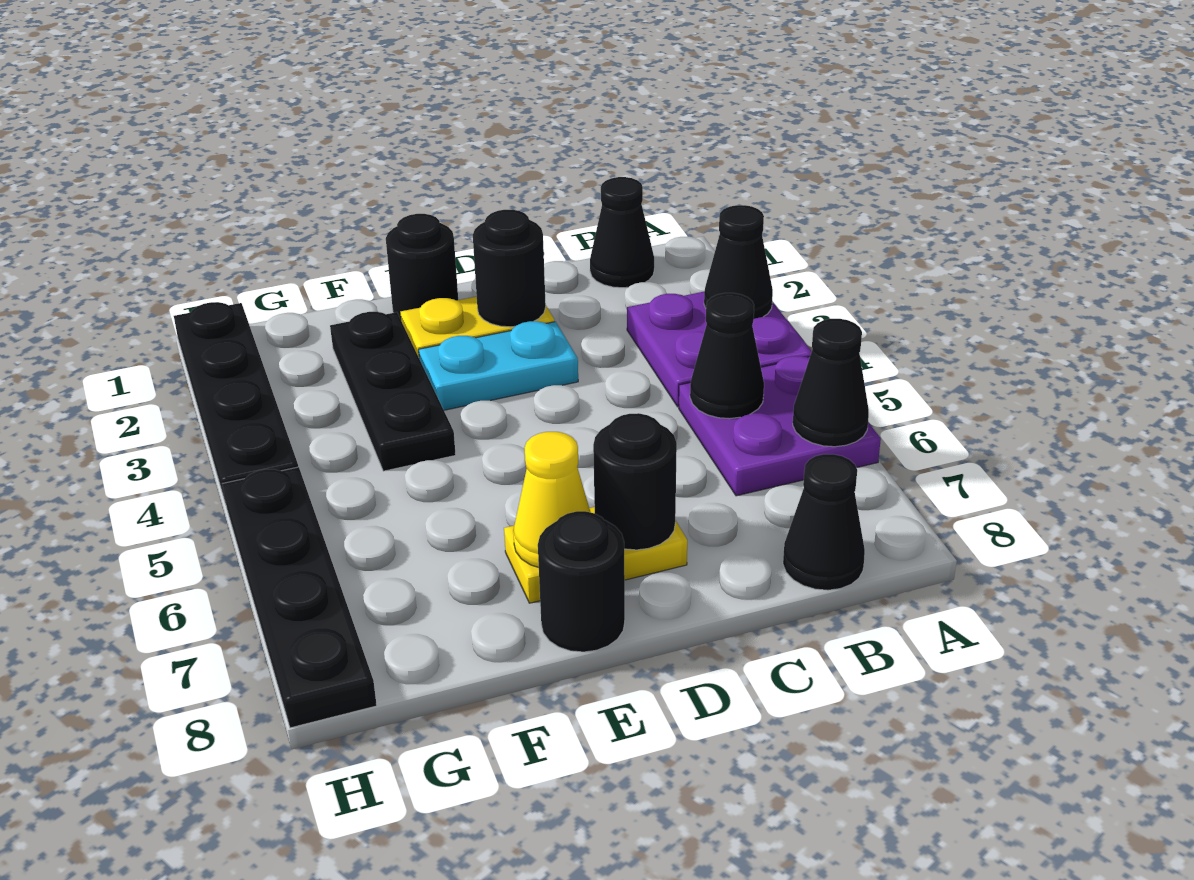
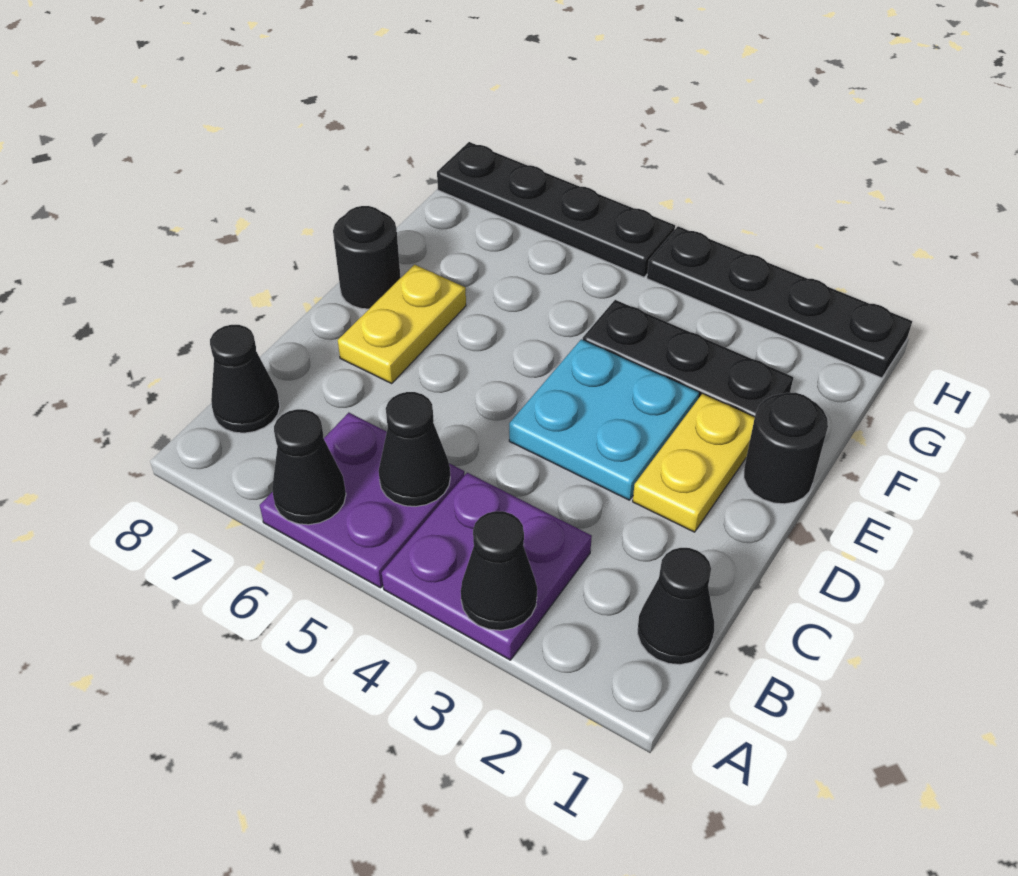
black round brick D2 level 2 -> none
cyan plate D3:E3 level 1 -> cyan plate D3:E4 level 1
black round brick D7 level 2 -> none
yellow cone E7 level 2 -> none

